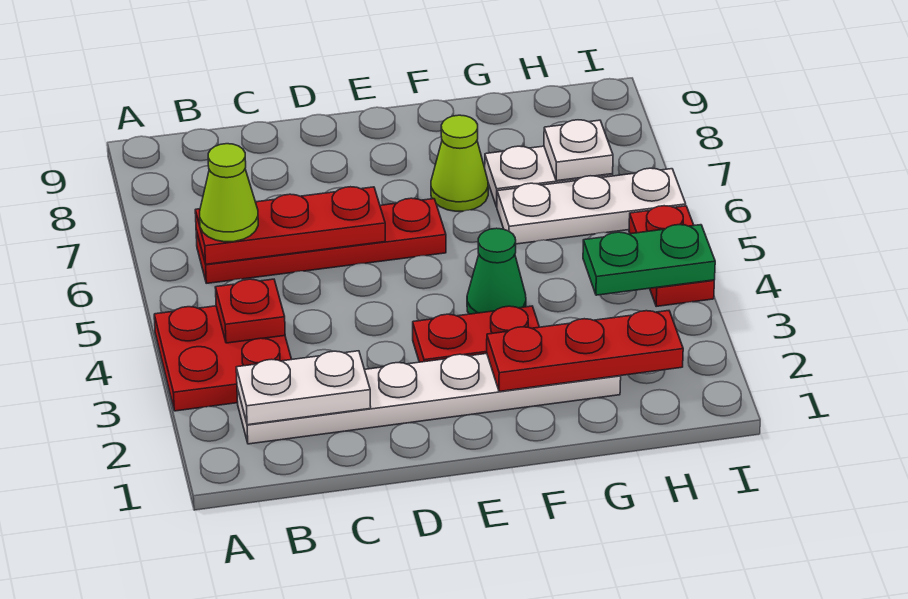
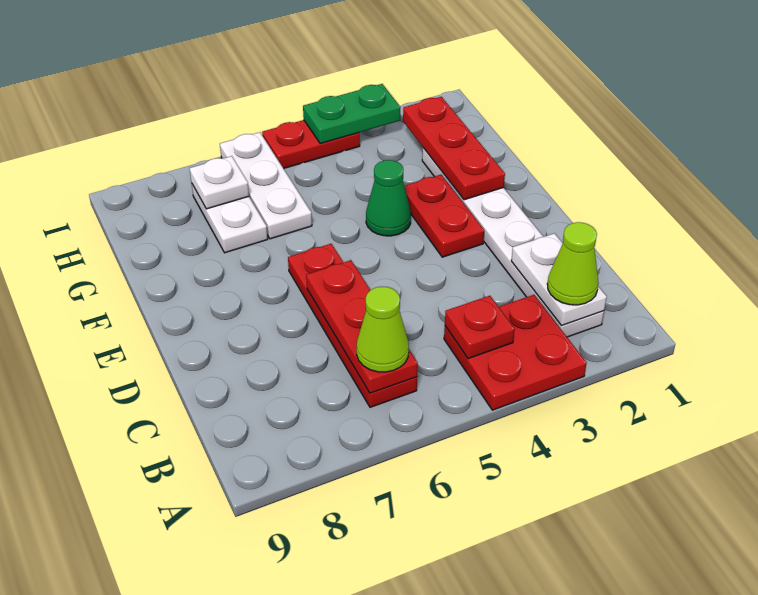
lime cone F7 level 1 -> lime cone B2 level 3
green plate H4:I4 level 2 -> green plate I3:I4 level 2

